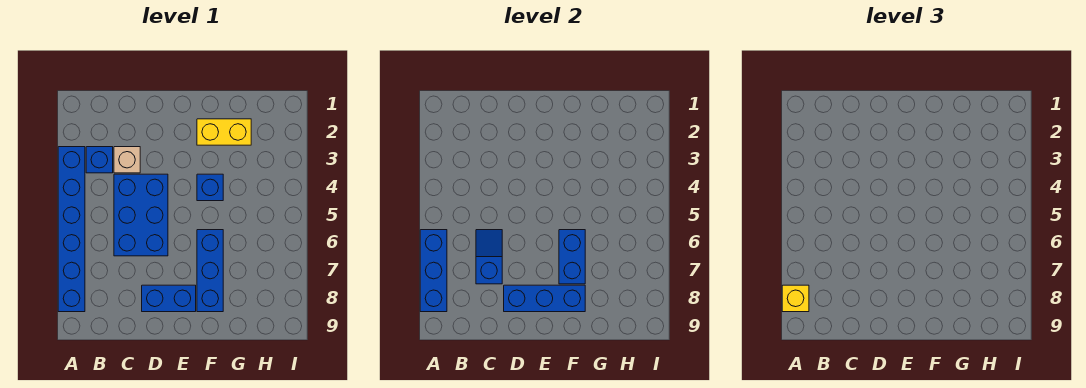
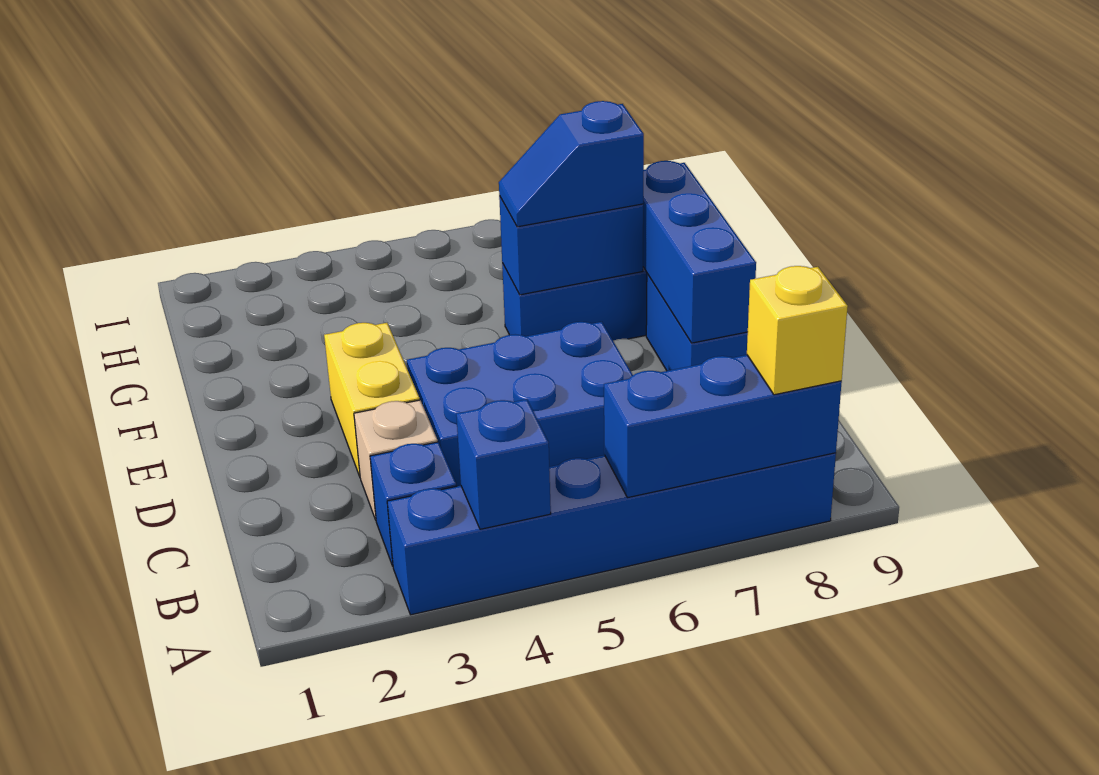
blue slope C6:C7 level 2 top 7 -> blue slope F6:F7 level 3 top 7
yellow brick F2:G2 level 1 -> yellow brick D3:E3 level 1
blue brick F4 level 1 -> blue brick A4 level 2

